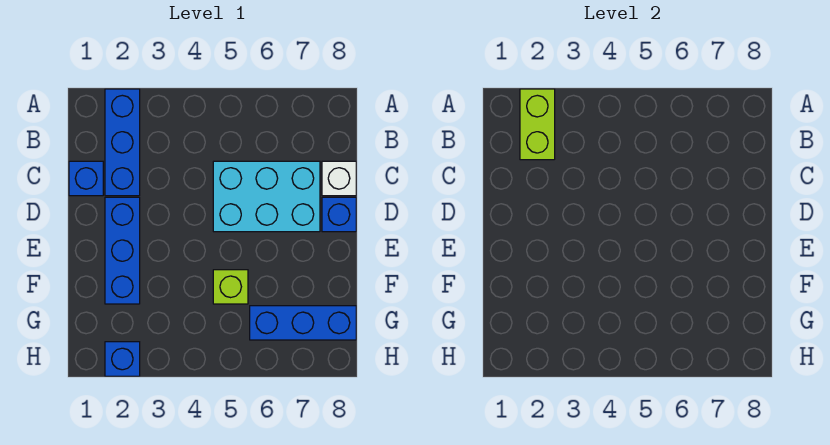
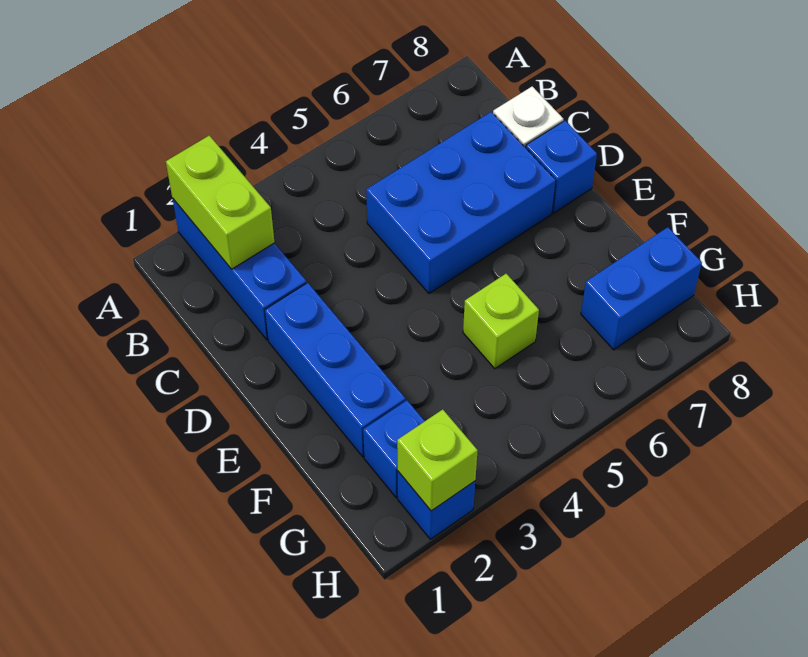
blue brick C1 level 1 -> blue brick G2 level 1
cyan brick C5:D7 level 1 -> blue brick C5:D7 level 1
blue brick G6:G8 level 1 -> blue brick G7:G8 level 1
none -> lime brick H2 level 2

